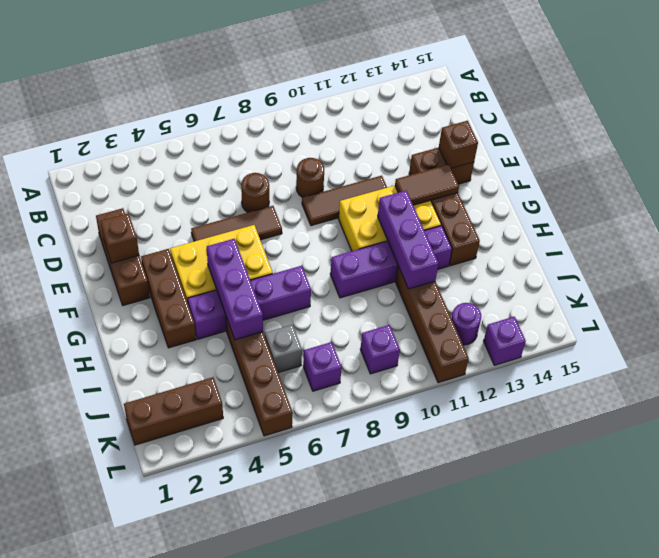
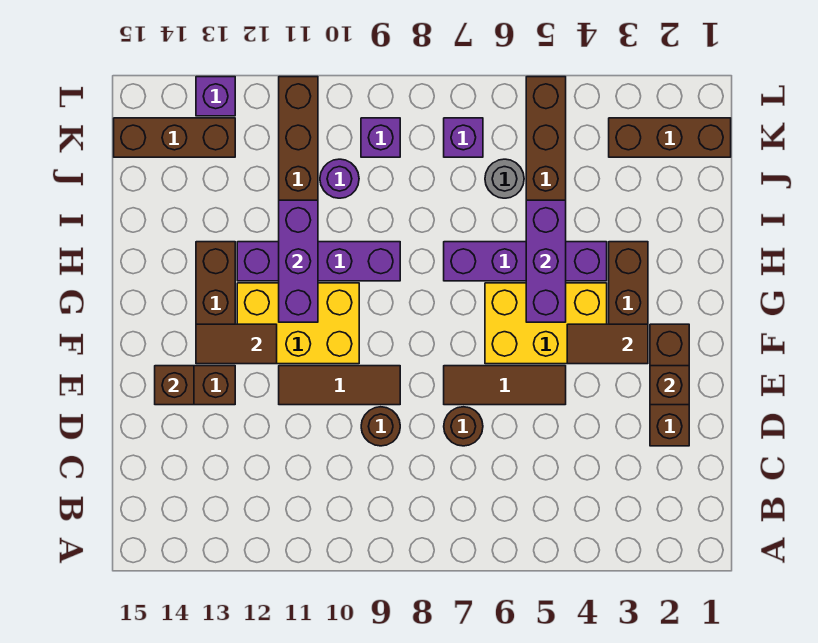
none -> brown tile F3:F4 level 2
grey brick J6 level 1 -> grey round brick J6 level 1
purple round brick K12 level 1 -> purple round brick J10 level 1
none -> brown brick K13:K15 level 1

